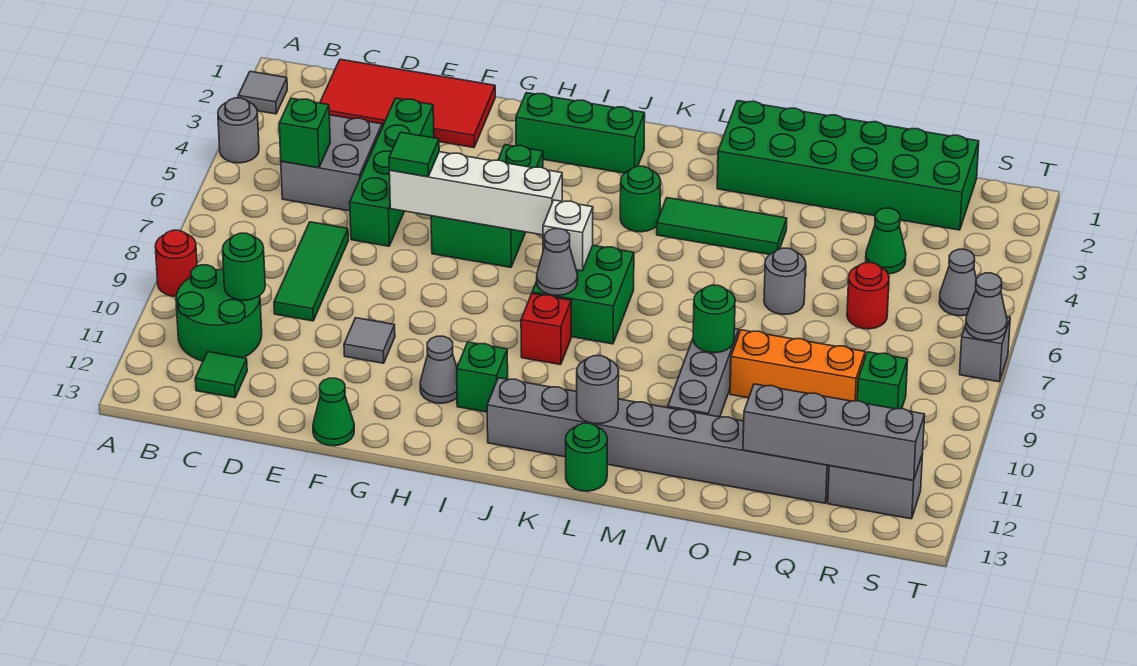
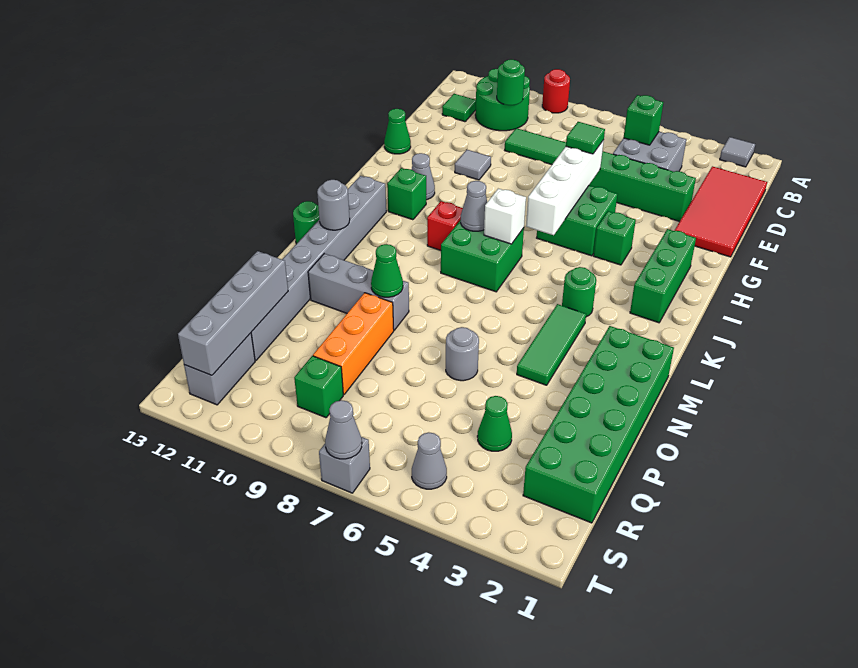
grey round brick A4 level 1 -> none
green round brick N9 level 2 -> green cone N9 level 2
red round brick Q6 level 1 -> none

